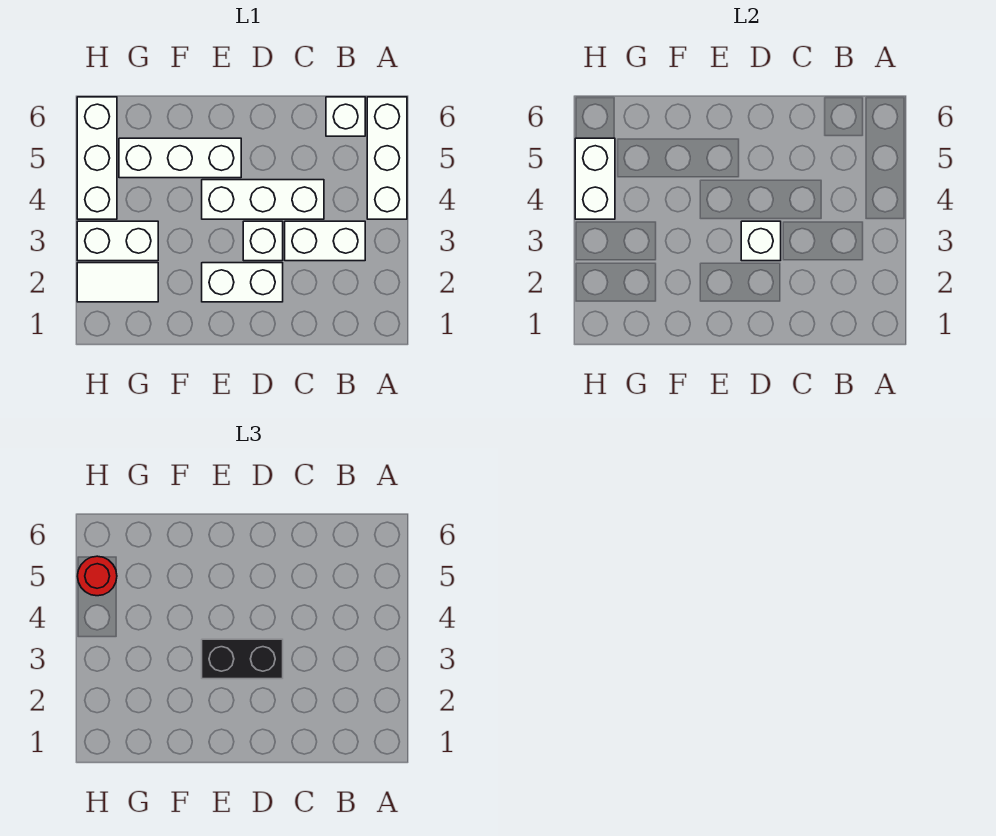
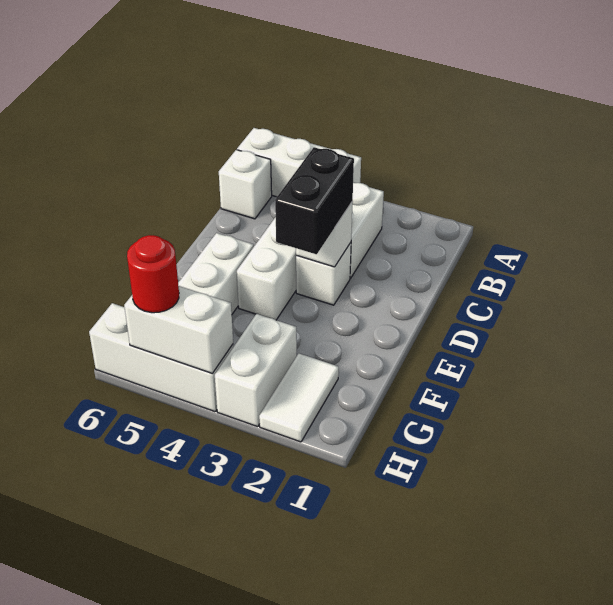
white brick D2:E2 level 1 -> none

